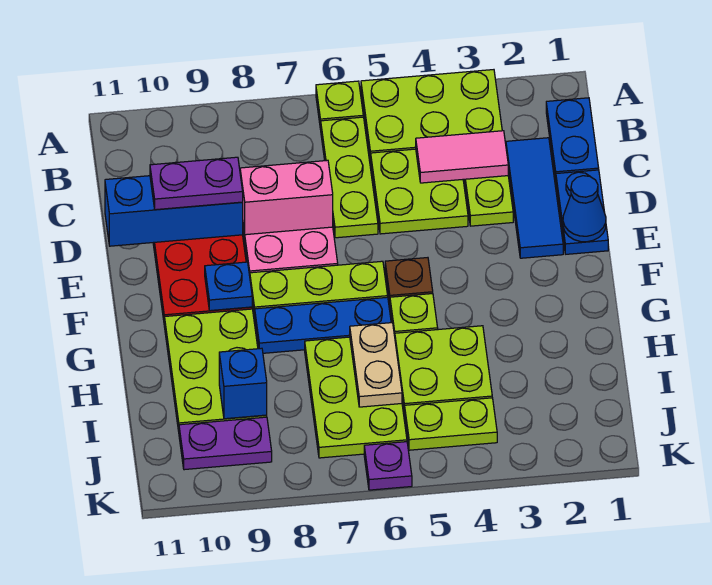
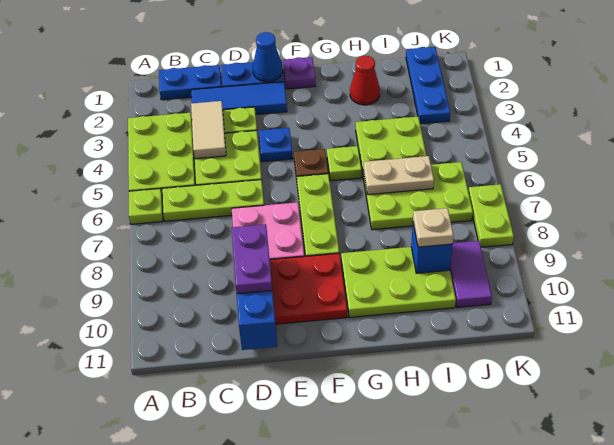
pink tile C3:C4 level 2 -> tan tile C3:C4 level 2
pink brick D7:D8 level 2 -> none
blue plate F9 level 2 -> blue plate E4 level 1
blue plate G6:G8 level 1 -> blue plate J1:J3 level 1
none -> red cone H2 level 1
none -> tan plate I9 level 3
lime plate J4:J5 level 1 -> lime plate K7:K8 level 1
purple plate J9:J10 level 1 -> purple tile J9:J10 level 1
purple plate K6 level 1 -> purple plate F1 level 1

